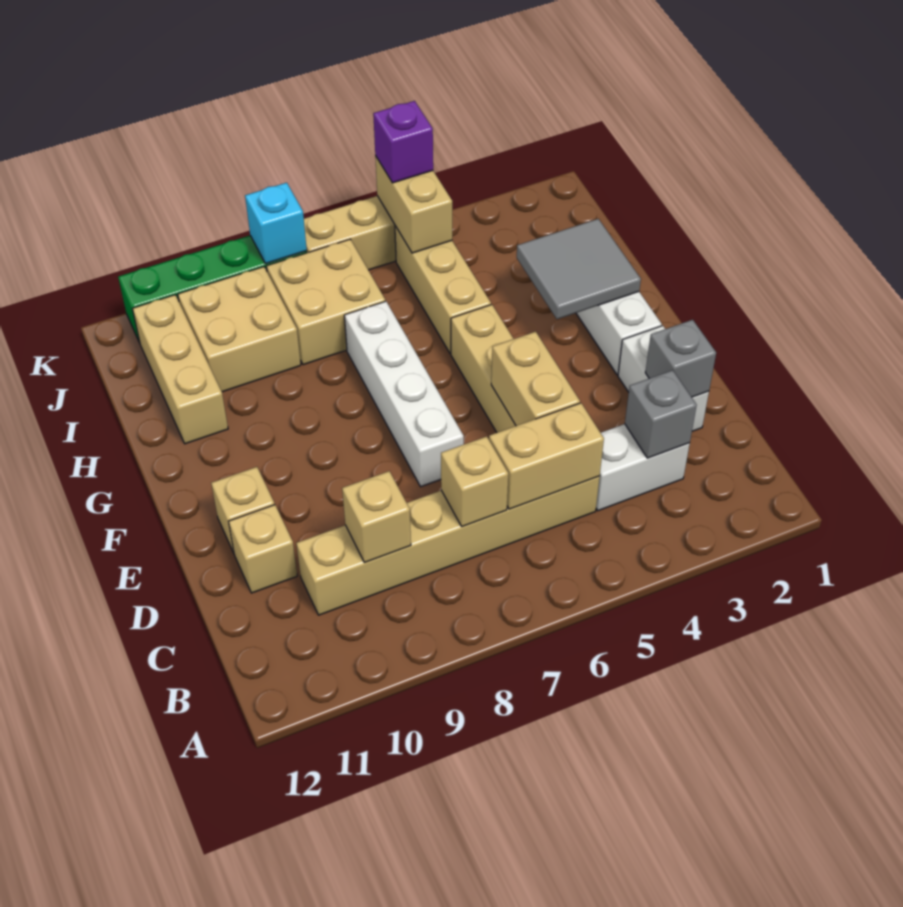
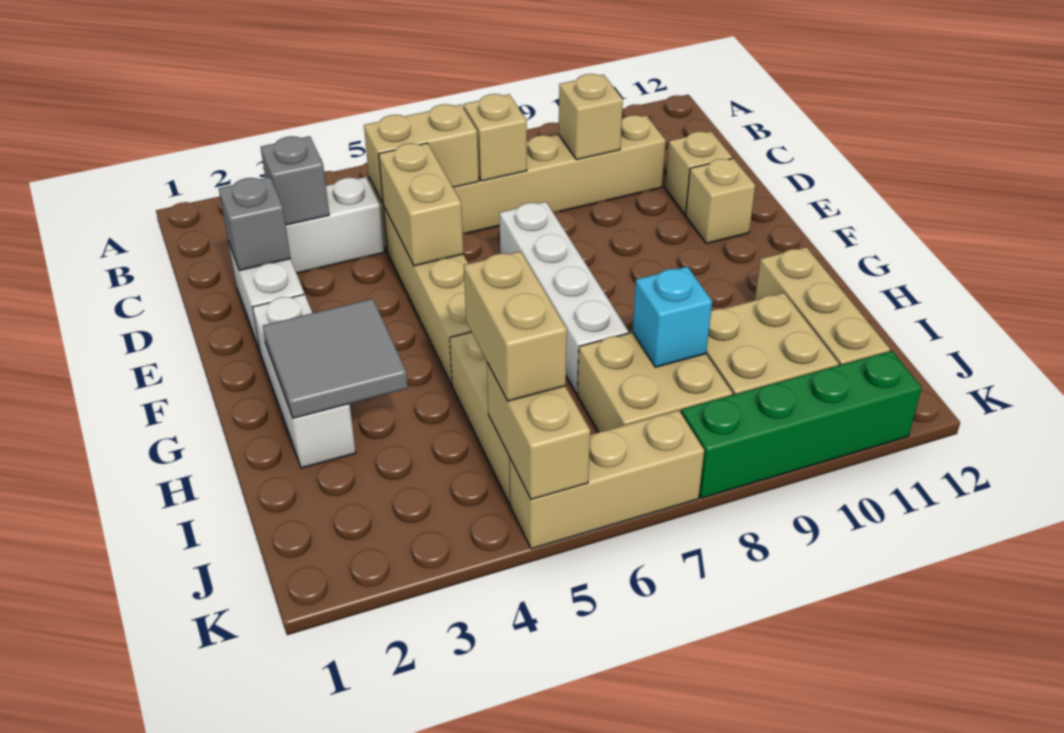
none -> tan brick I5:J5 level 3
purple brick K5 level 3 -> none
cyan brick K8 level 2 -> cyan brick I8 level 2

